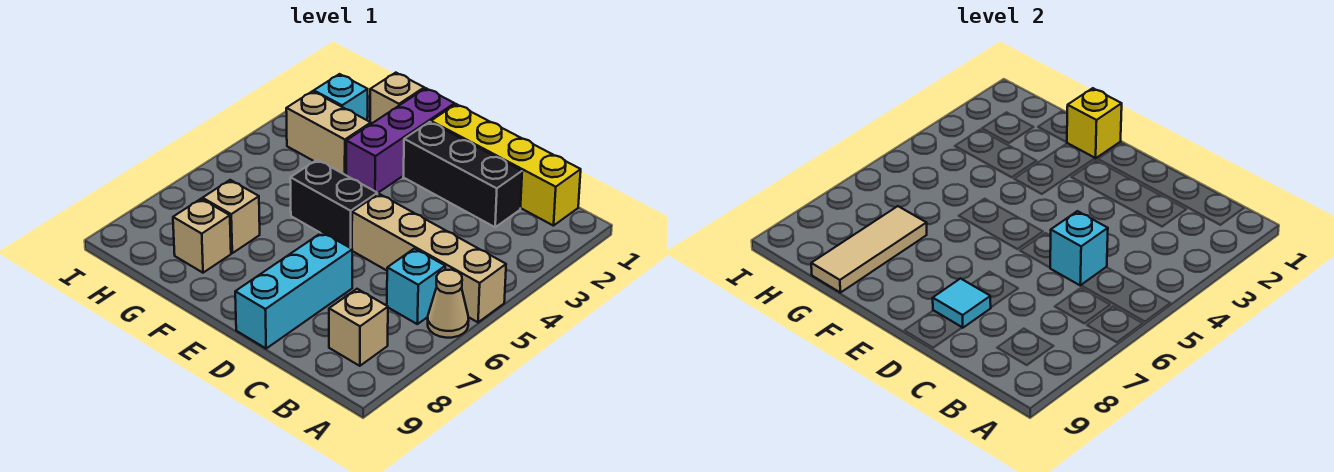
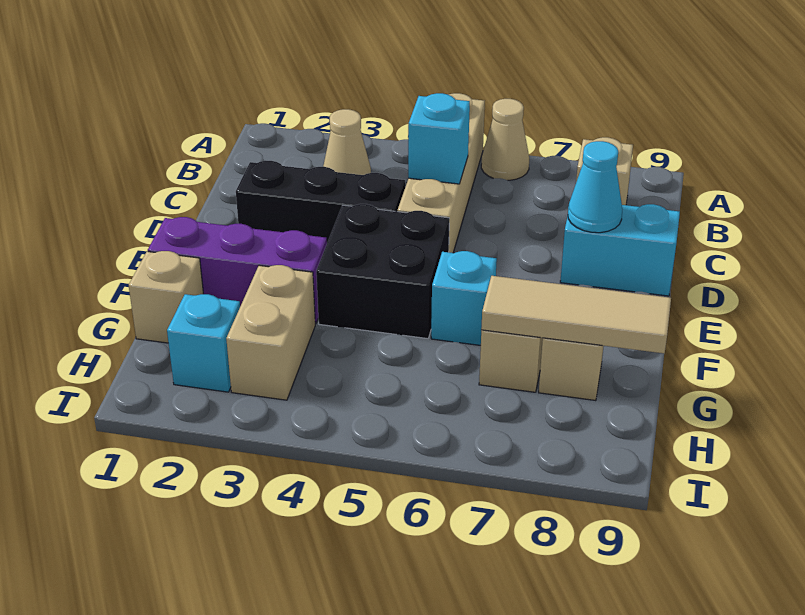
yellow brick B1:E1 level 1 -> none
none -> tan cone B3 level 1
cyan brick B6 level 1 -> cyan brick F6 level 1
black brick C2:E2 level 1 -> black brick D2:D4 level 1
cyan brick D7:D9 level 1 -> cyan brick D8:D9 level 1
cyan tile D8 level 2 -> cyan cone D8 level 2
black brick E5:F5 level 1 -> black brick E4:F5 level 1
yellow brick F1 level 2 -> none

